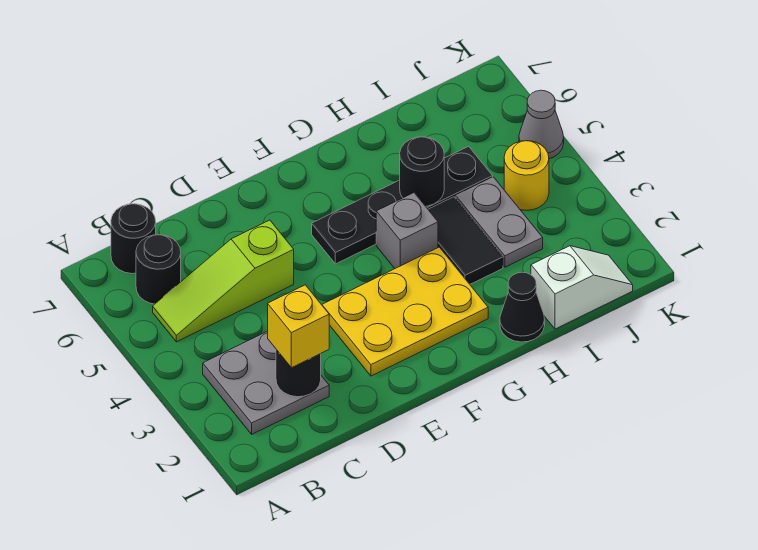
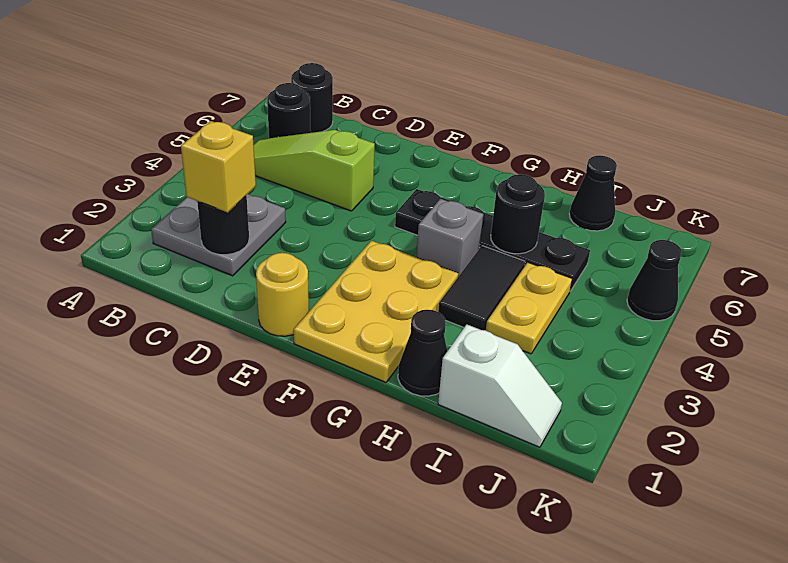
yellow plate E2:G3 level 1 -> yellow plate F1:G3 level 1
grey plate I3:I4 level 1 -> yellow plate I3:I4 level 1
none -> black cone I7 level 1
yellow round brick J4 level 1 -> yellow round brick E1 level 1
grey cone K5 level 1 -> black cone K5 level 1

